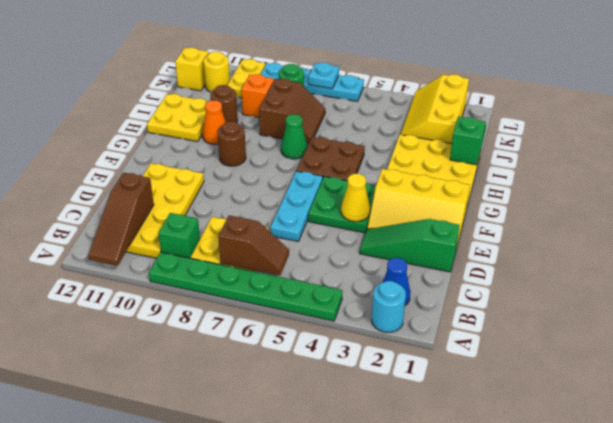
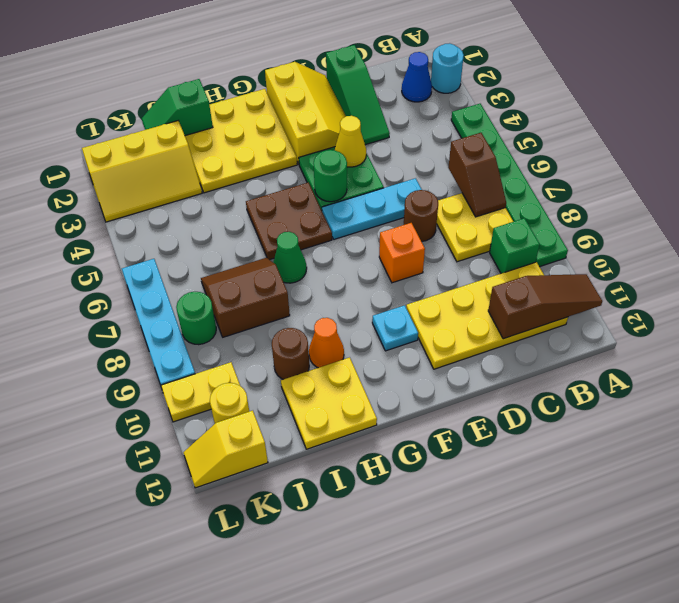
brown slope B6:B7 level 2 top 7 -> brown slope B6:B7 level 2 top 6
none -> green round brick F5 level 2
brown round brick G9 level 1 -> brown round brick D7 level 1
orange brick J9 level 1 -> orange brick E8 level 1
cyan plate L7 level 2 -> cyan plate F10 level 1

